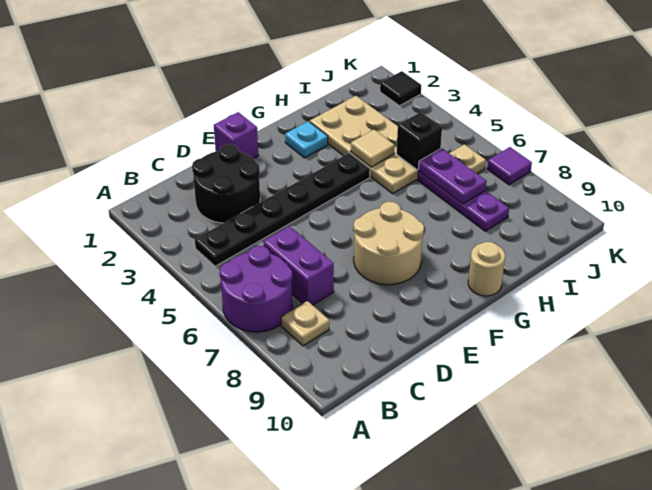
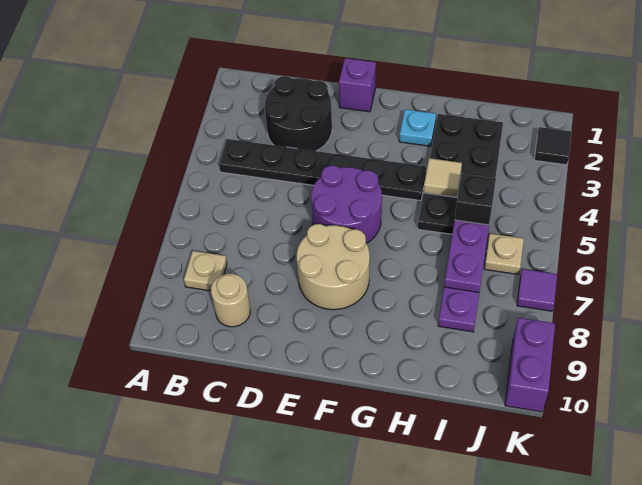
purple round brick A6:B7 level 1 -> purple round brick E5:F6 level 1
purple brick C6:C7 level 1 -> purple brick K9:K10 level 1
tan round brick G10 level 1 -> tan round brick C9 level 1
tan plate H2:I5 level 1 -> black plate H2:I5 level 1

